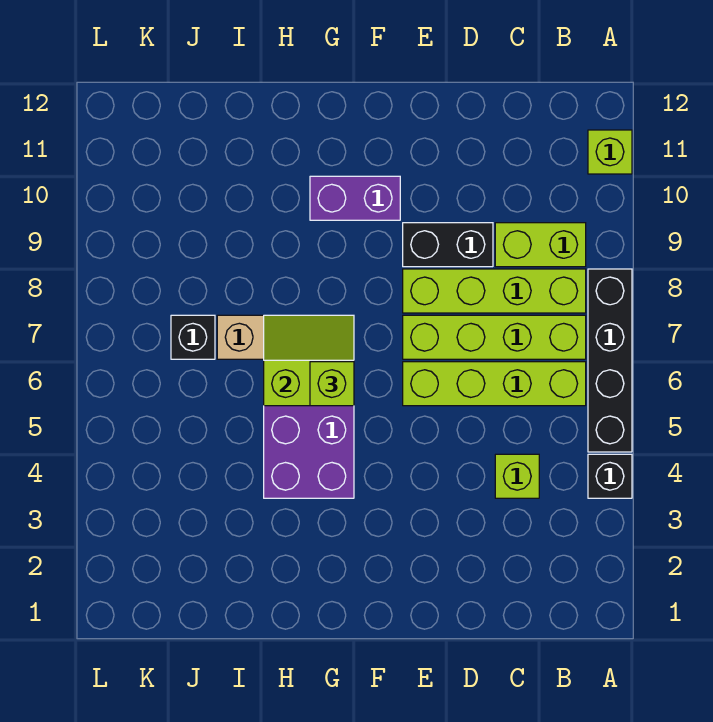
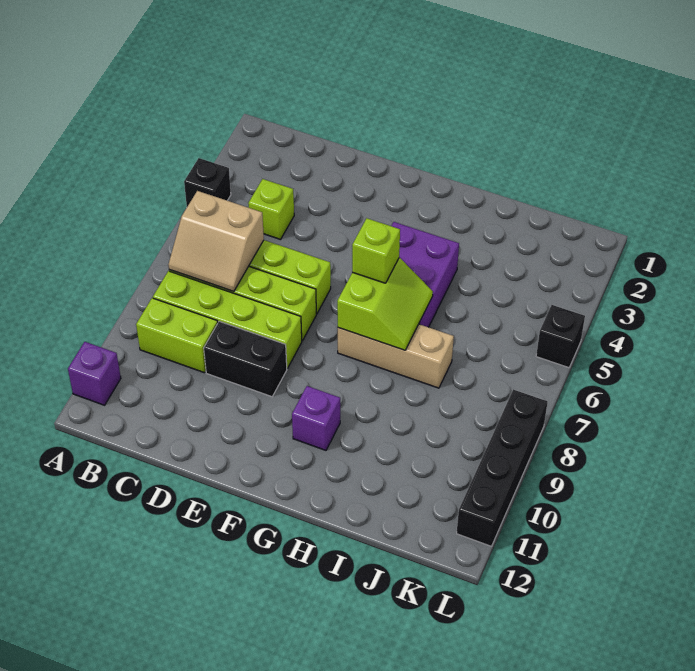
black brick A5:A8 level 1 -> black brick L8:L11 level 1
lime brick A11 level 1 -> purple brick A11 level 1
none -> tan slope B6:C7 level 2 top 6
purple brick F10:G10 level 1 -> purple brick G10 level 1
lime slope G6:H7 level 2 top 6 -> lime slope G6:H7 level 2 top G
black brick J7 level 1 -> black brick L5 level 1

